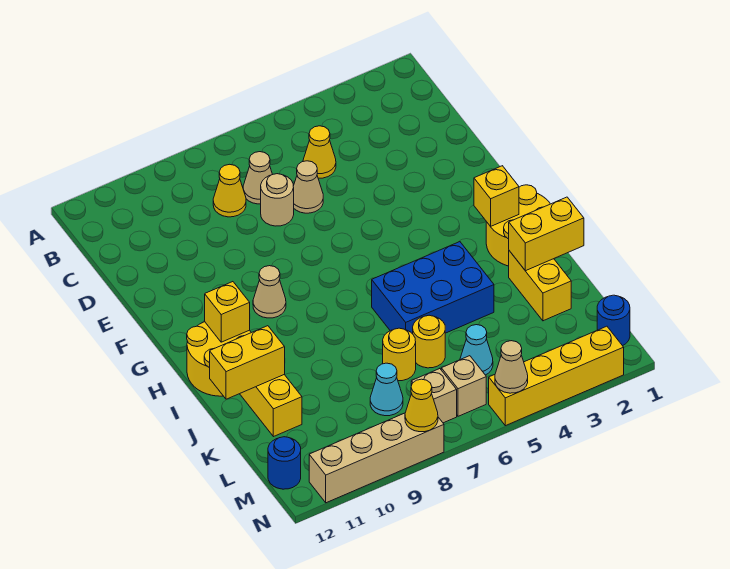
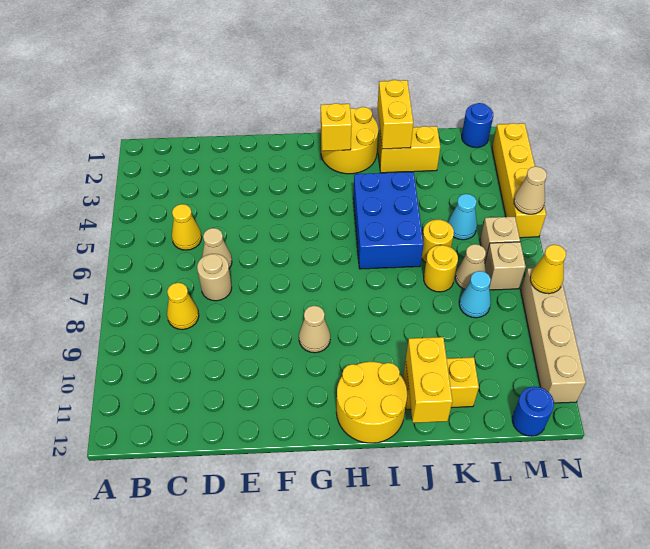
tan cone C7 level 1 -> tan cone L7 level 1
yellow brick H11 level 2 -> none

